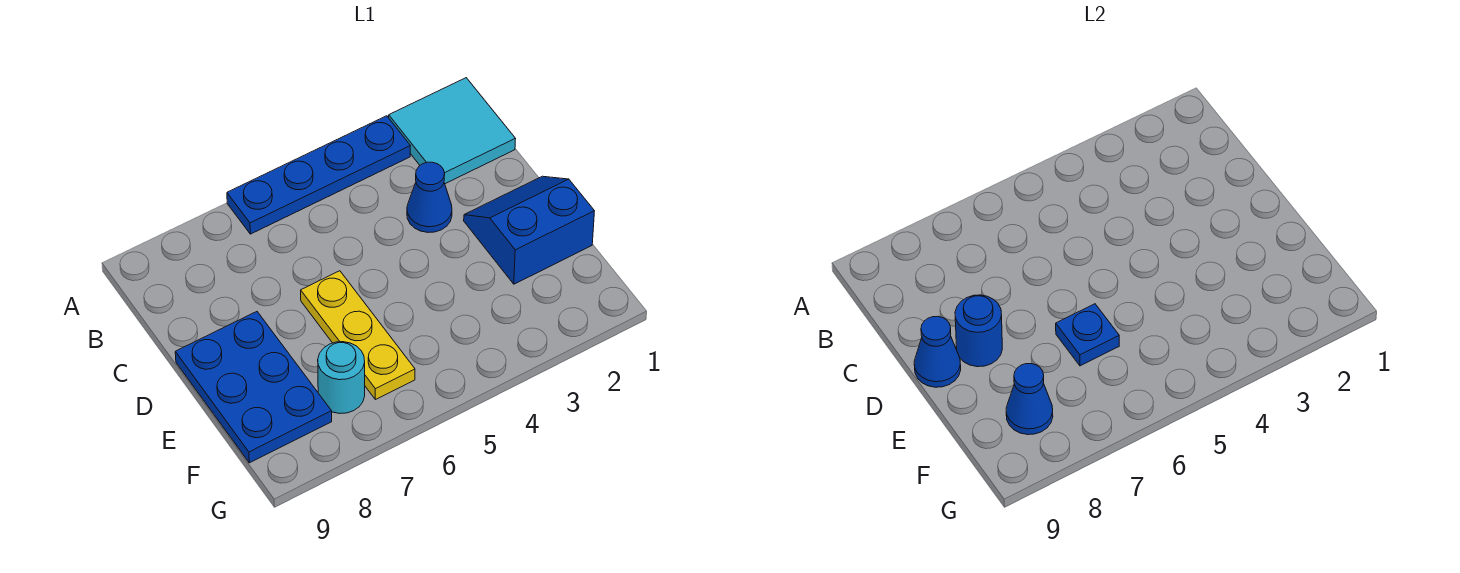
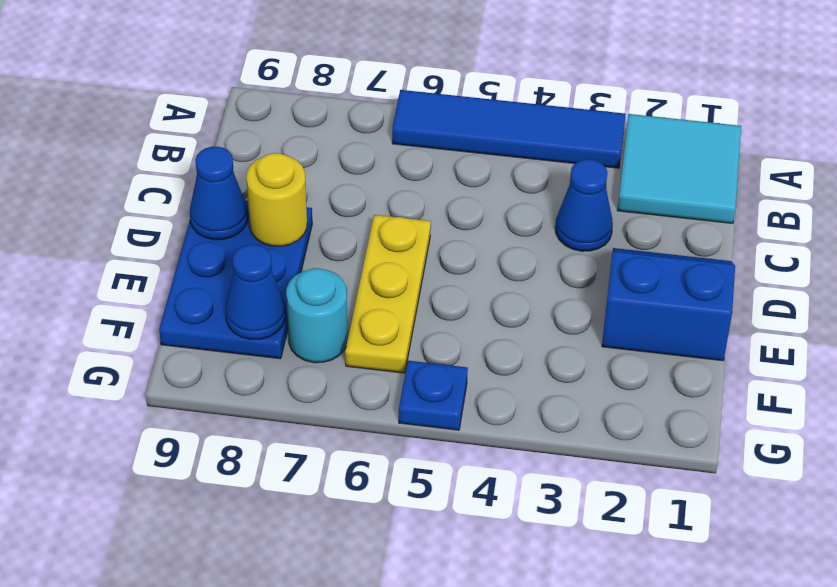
blue plate A3:A6 level 1 -> blue tile A3:A6 level 1
blue round brick D8 level 2 -> yellow round brick D8 level 2
blue plate E6 level 2 -> blue plate G5 level 1

